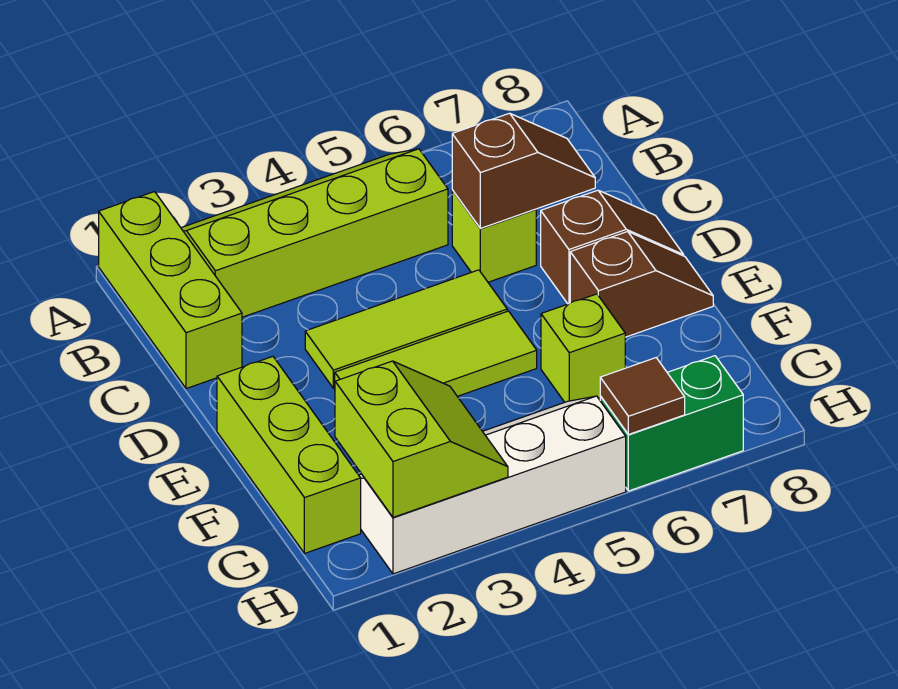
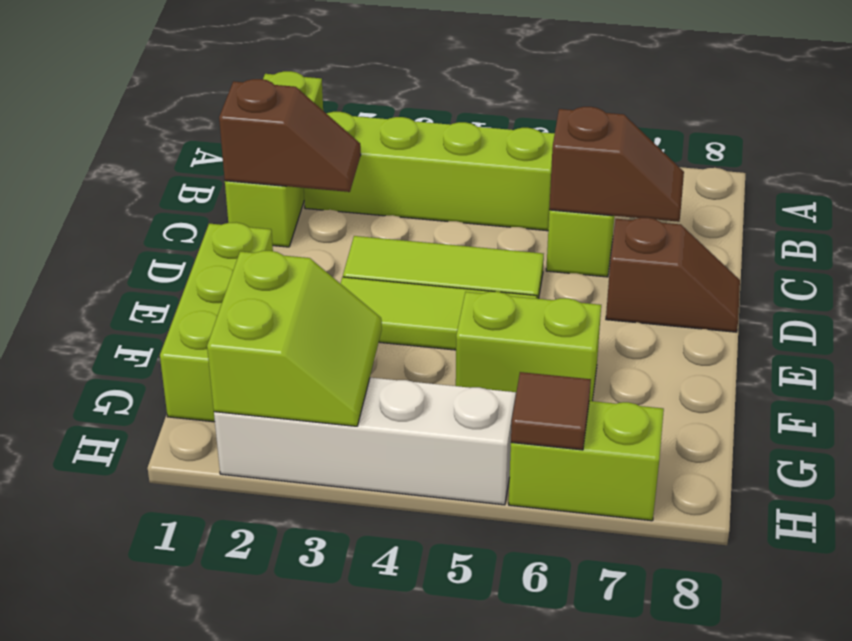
brown slope E7:E8 level 1 top 7 -> brown slope C1:C2 level 2 top 1
lime brick F6 level 1 -> lime brick F5:F6 level 1
green brick H6:H7 level 1 -> lime brick H6:H7 level 1

